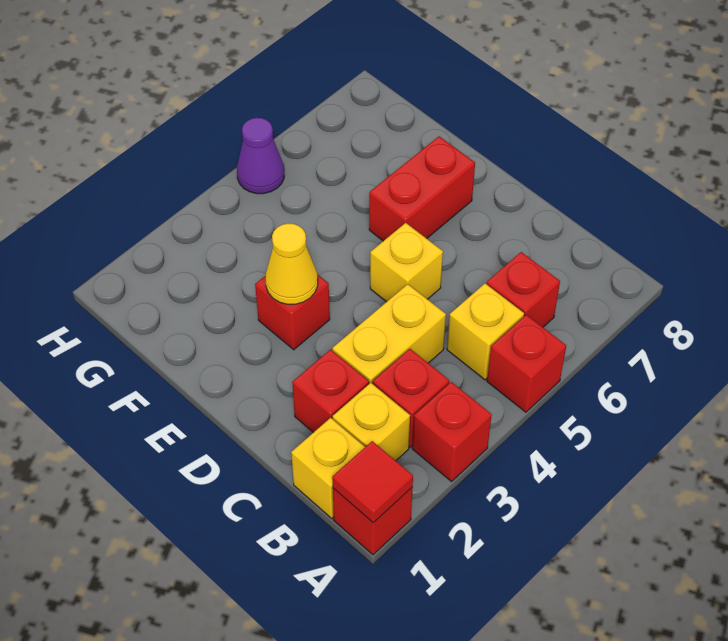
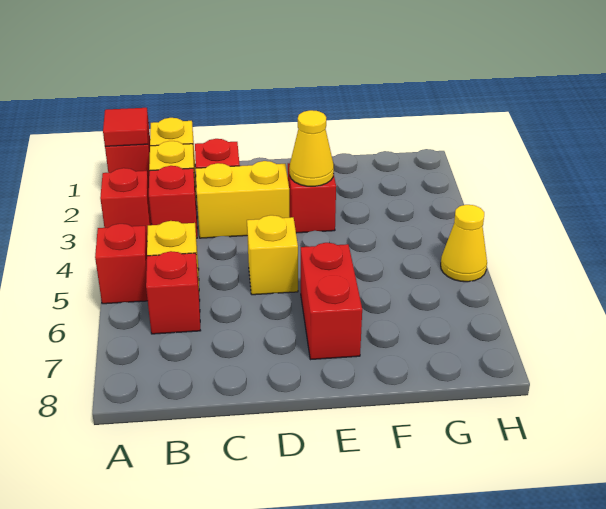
yellow brick C3:C4 level 1 -> yellow brick C3:D3 level 1
purple cone H5 level 1 -> yellow cone H5 level 1

